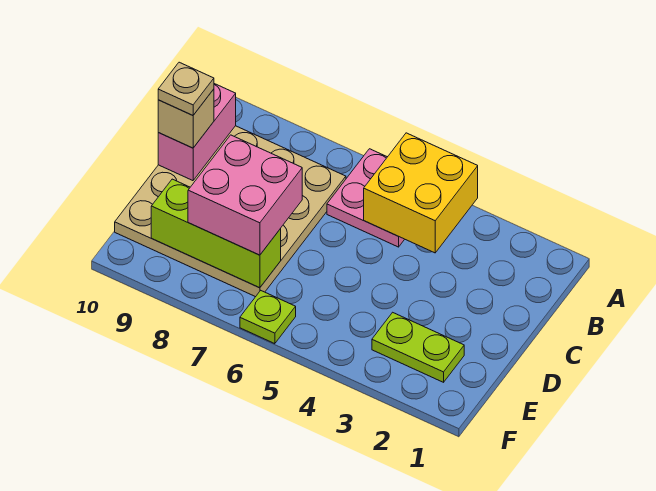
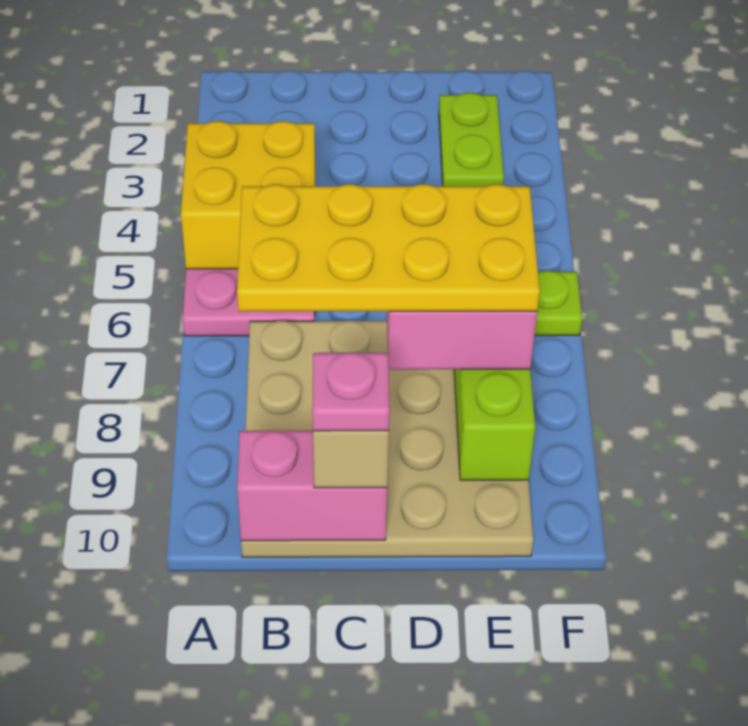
none -> yellow plate B7:E8 level 4
tan plate C10 level 4 -> pink plate C10 level 4

